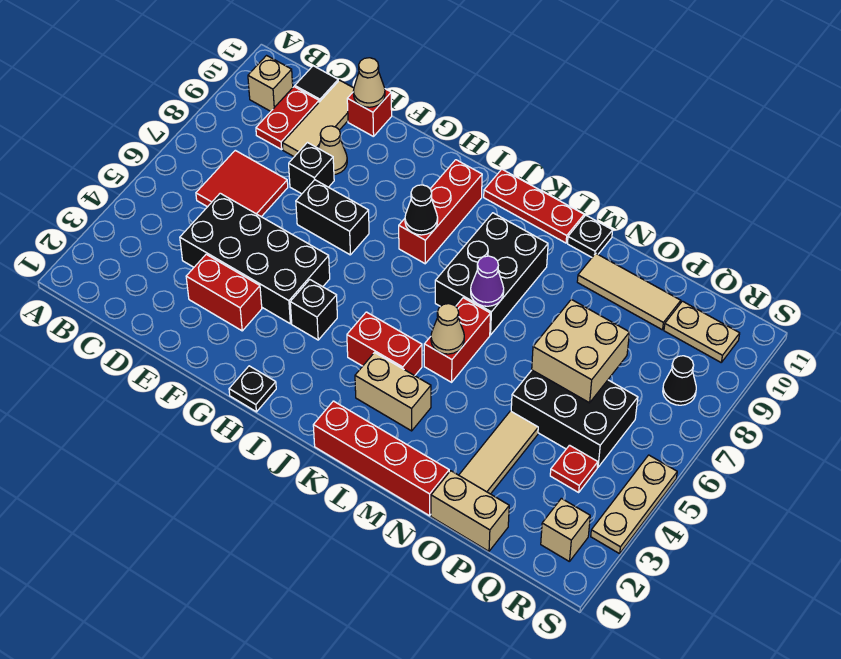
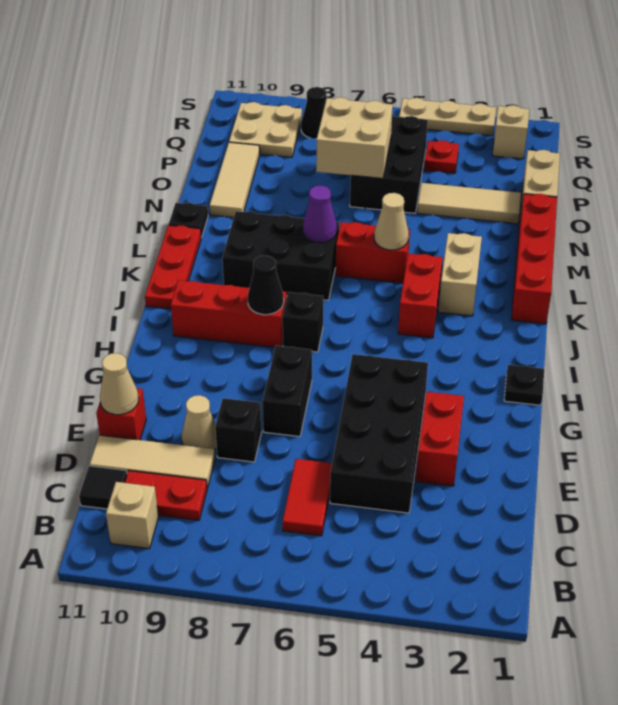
red tile C6:D7 level 1 -> red tile C6:D6 level 1
black brick H4 level 1 -> black brick I7 level 1
tan plate Q10:R10 level 1 -> tan plate Q9:R10 level 1

